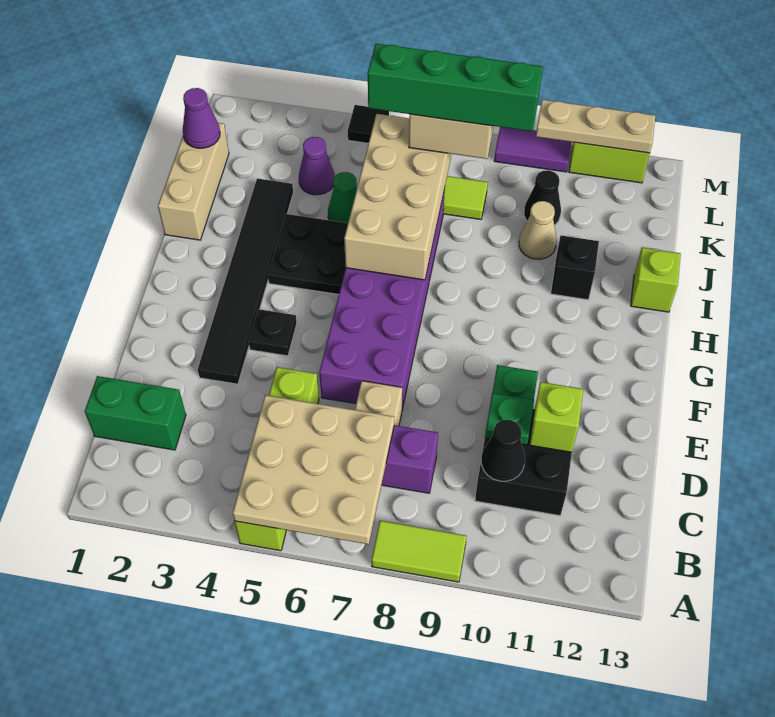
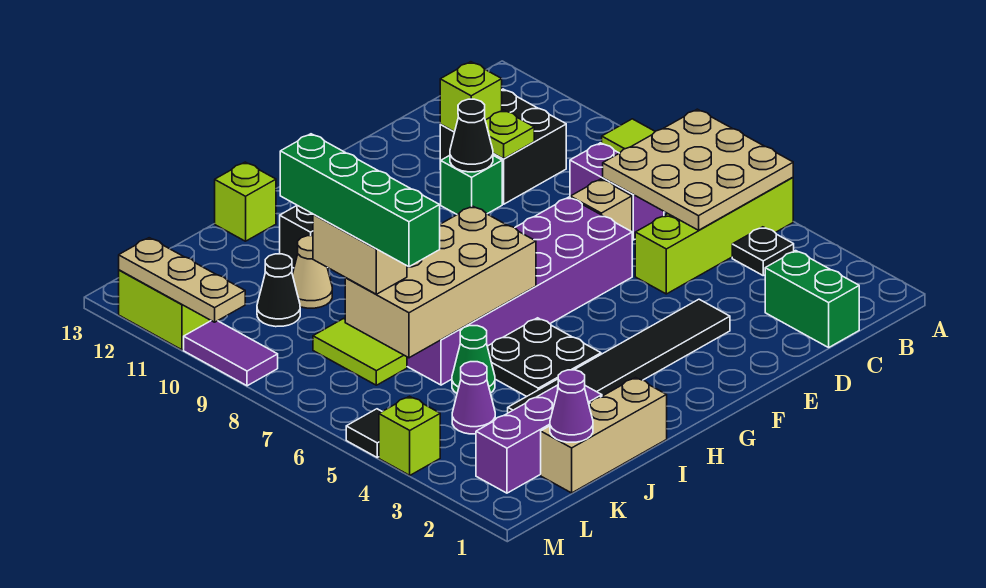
black cone C10 level 2 -> black cone E10 level 2
green plate D10 level 2 -> lime plate D10 level 2
black plate F4 level 1 -> black plate B4 level 1
none -> purple brick J2:L2 level 1
none -> lime brick M4 level 1

